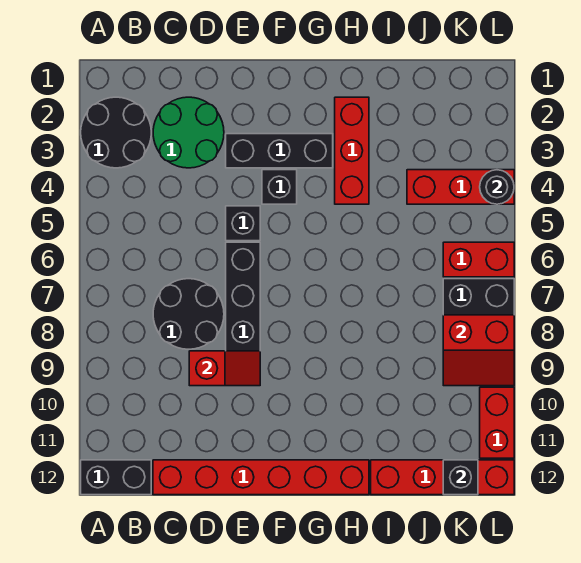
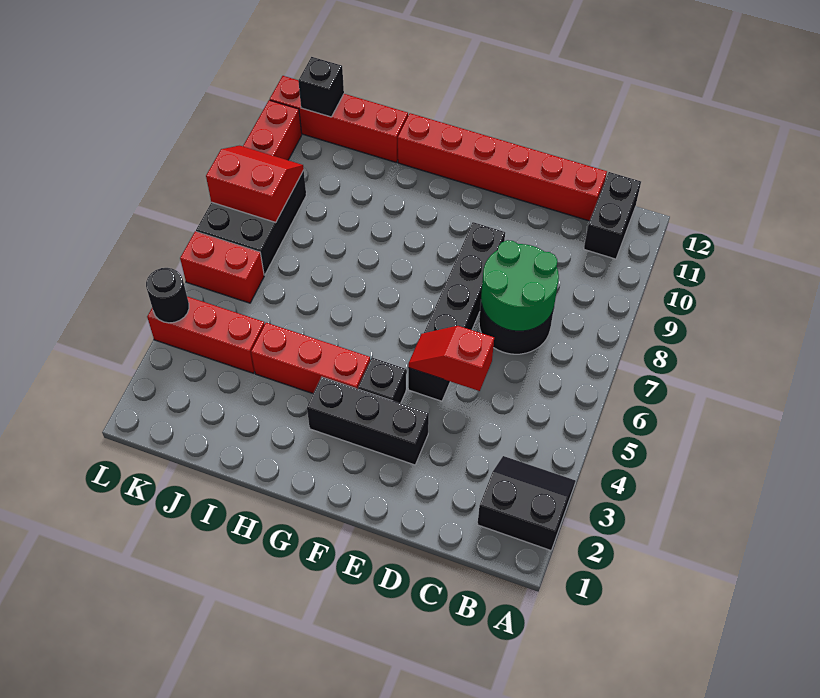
black round brick A2:B3 level 1 -> black slope A2:B3 level 1 top 2
black brick A12:B12 level 1 -> black brick B11:B12 level 1
green round brick C2:D3 level 1 -> green round brick C7:D8 level 2
red slope D9:E9 level 2 top D -> red slope D5:E5 level 2 top D
red brick H2:H4 level 1 -> red brick G4:I4 level 1

